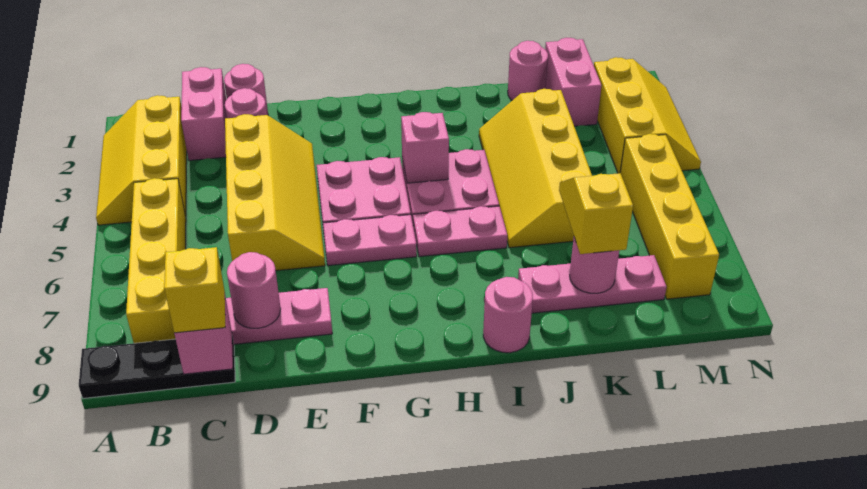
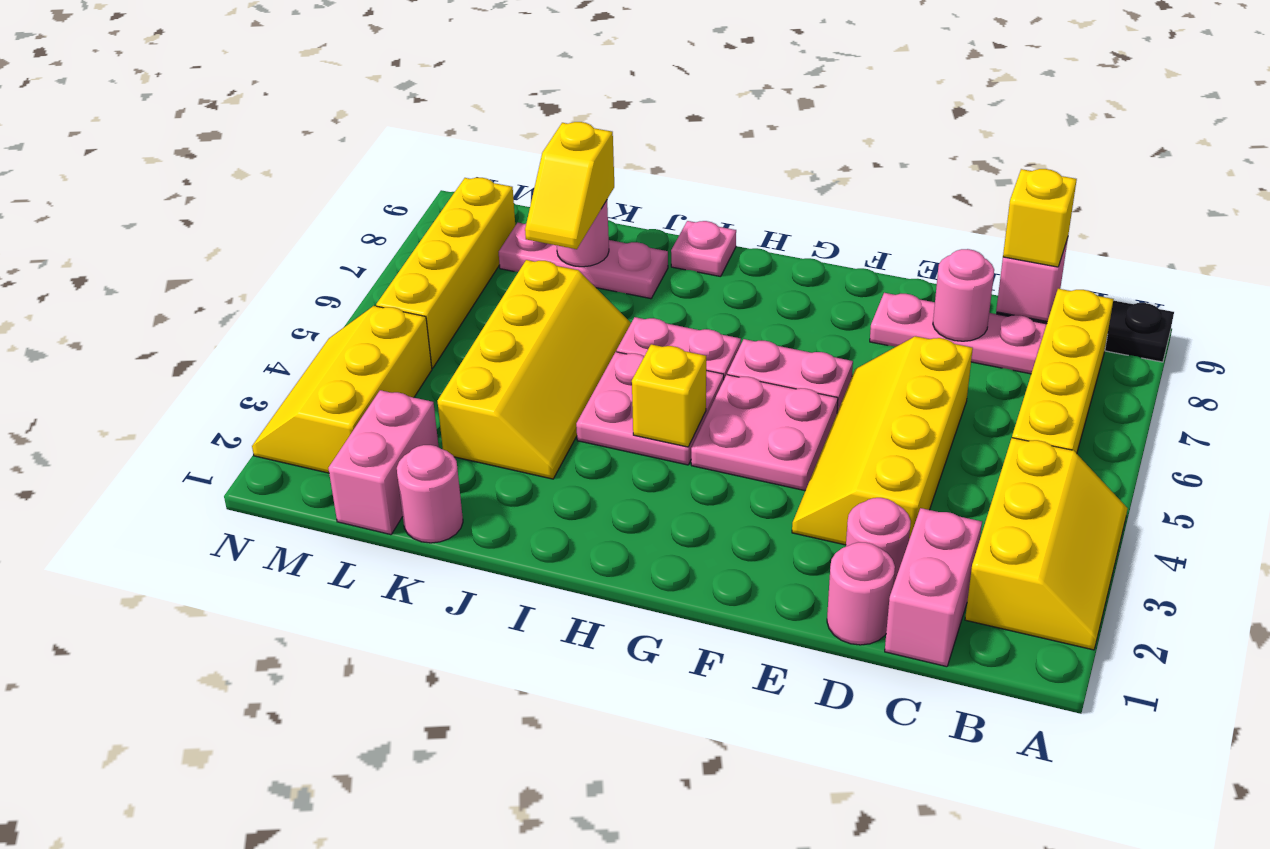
pink brick H4 level 2 -> yellow brick H4 level 2
pink round brick I9 level 1 -> pink plate I9 level 1

